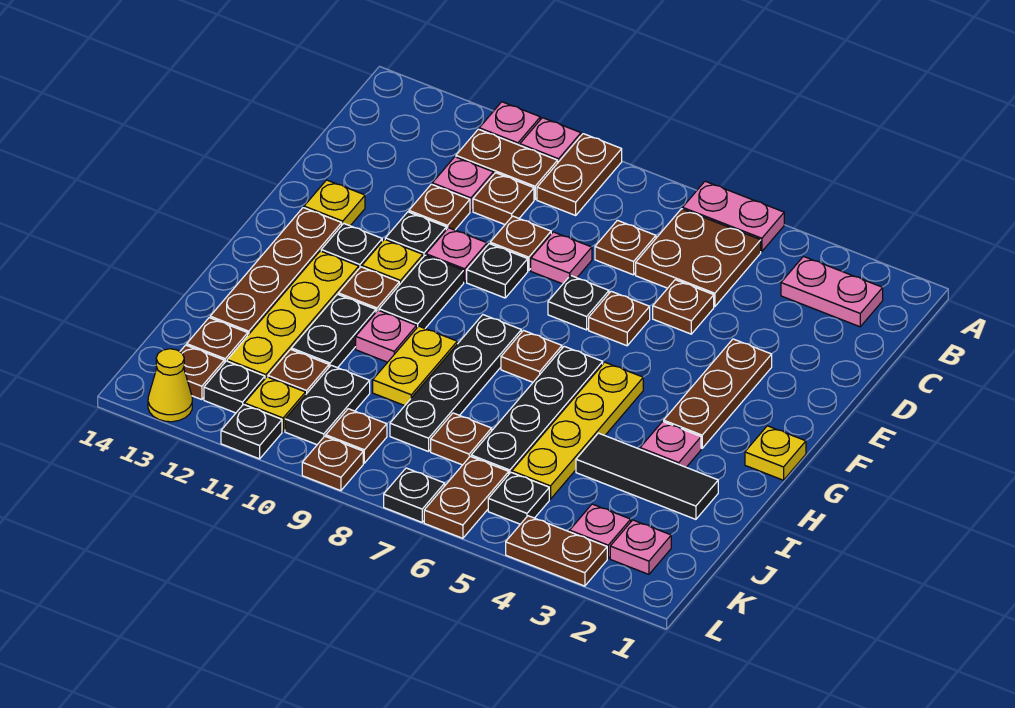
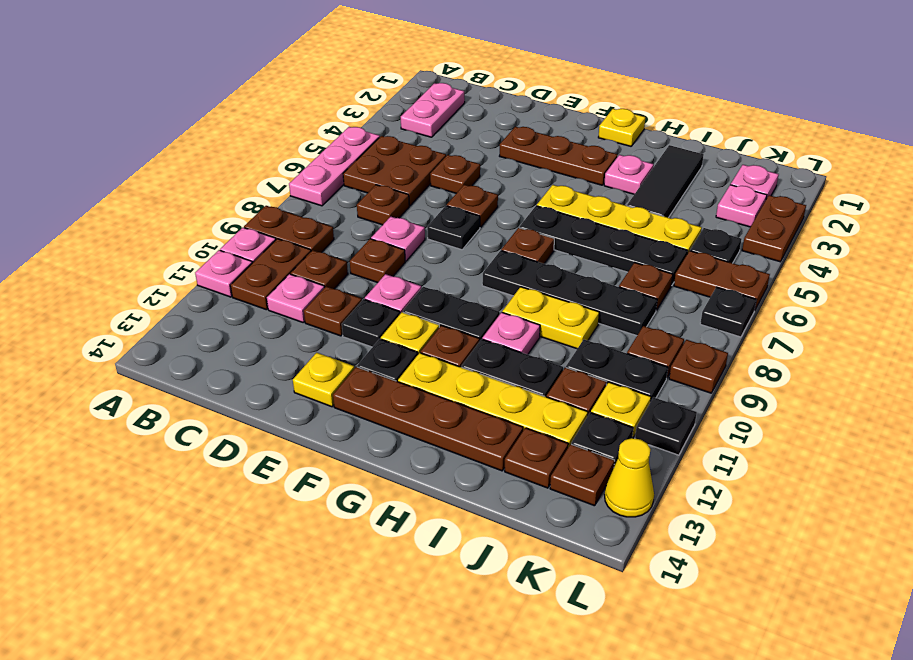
pink plate A5:A6 level 1 -> pink plate A5:A7 level 1
black plate E9 level 1 -> none

